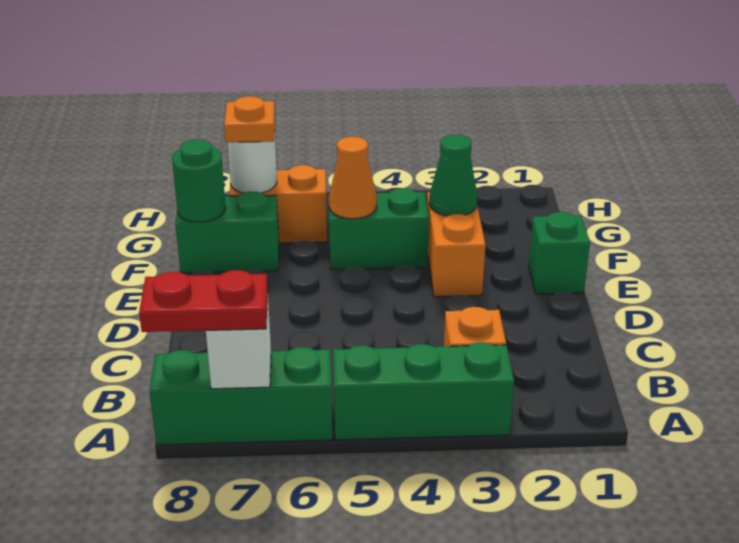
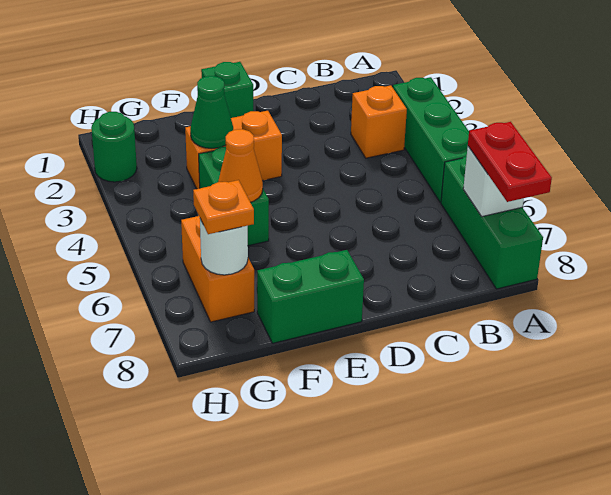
green brick F7:F8 level 1 -> green brick E8:F8 level 1
green round brick F8 level 2 -> green round brick H2 level 1

